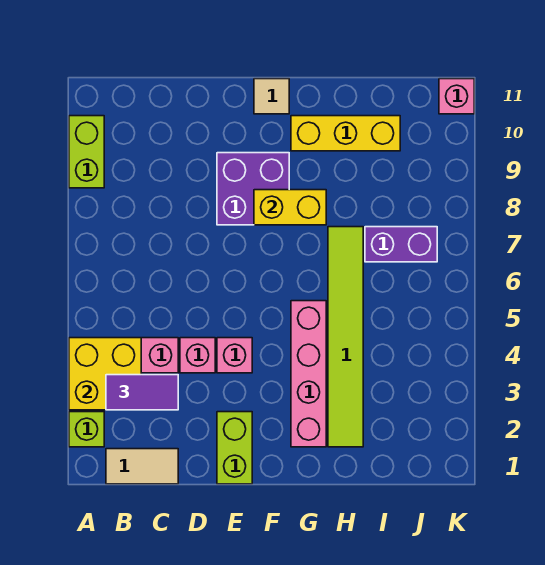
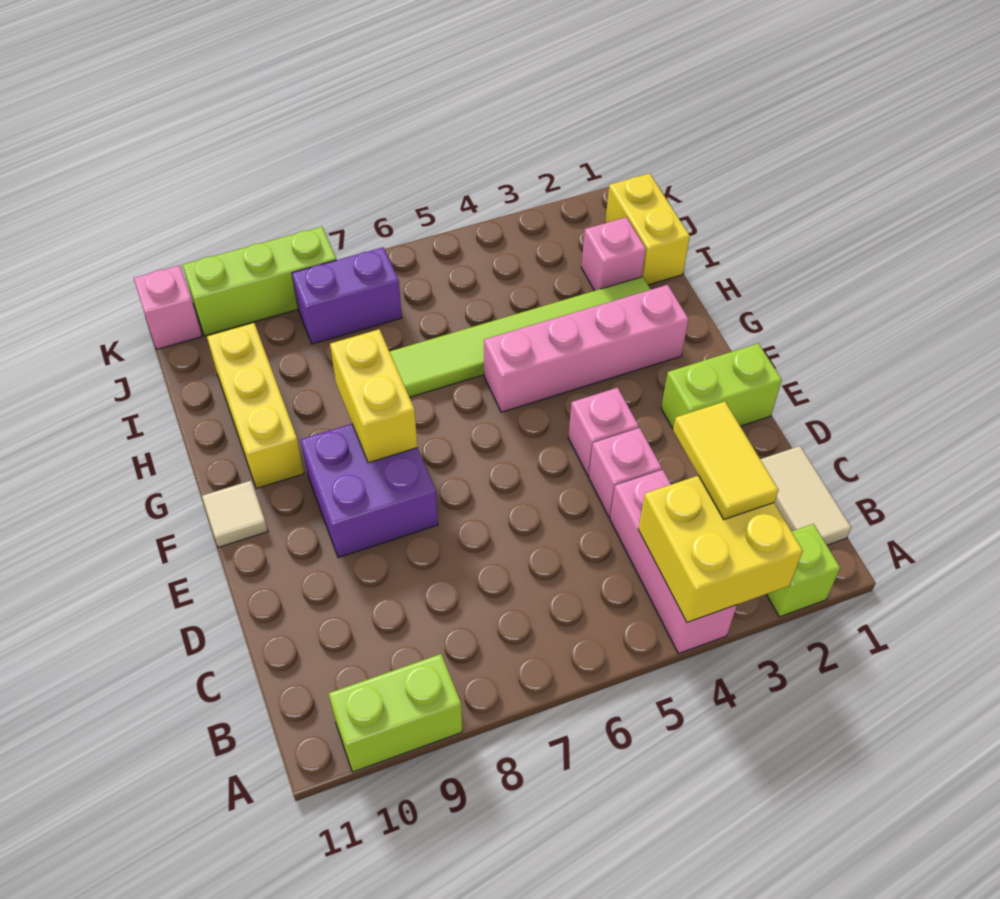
purple tile B3:C3 level 3 -> yellow tile B3:C3 level 3
none -> yellow brick I1:J1 level 1
none -> pink brick I2 level 1
purple brick I7:J7 level 1 -> purple brick J7:J8 level 1
none -> lime brick K8:K10 level 1

